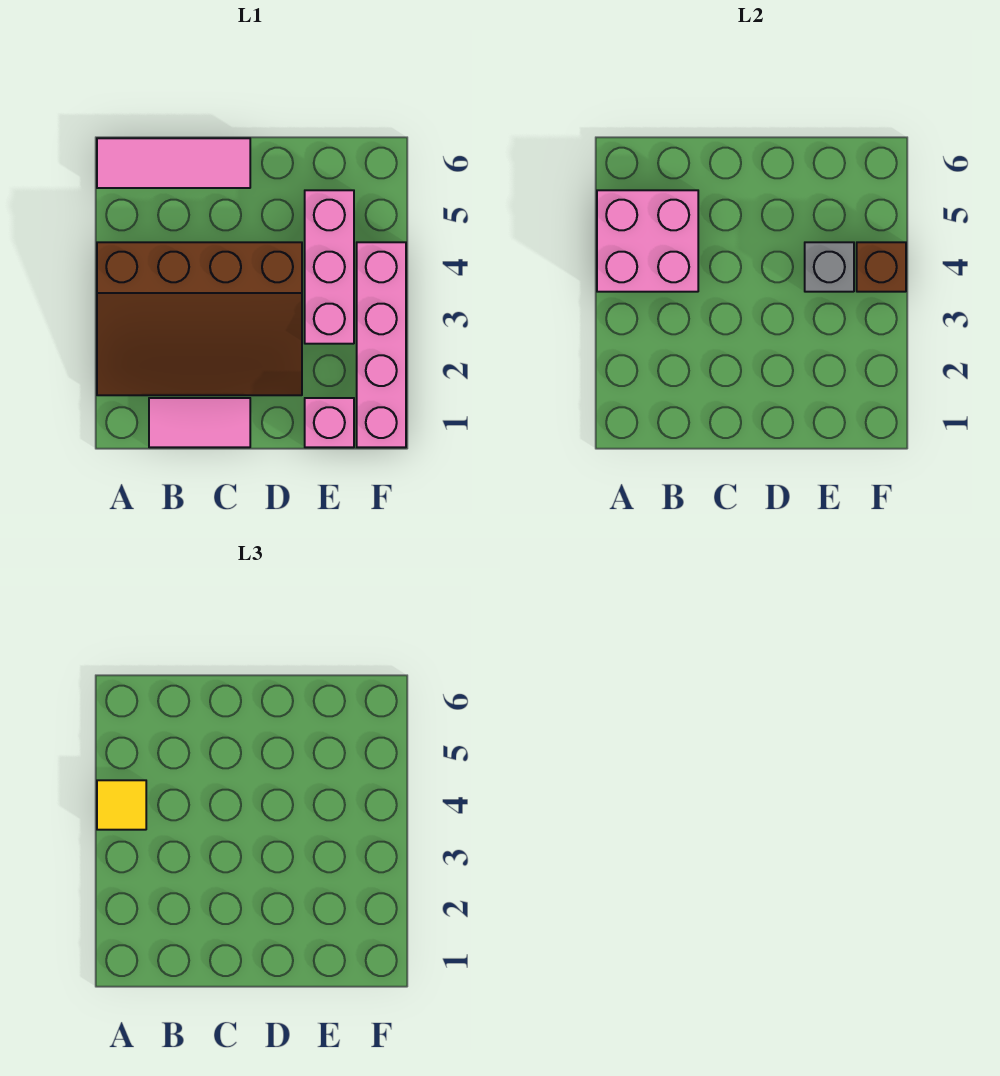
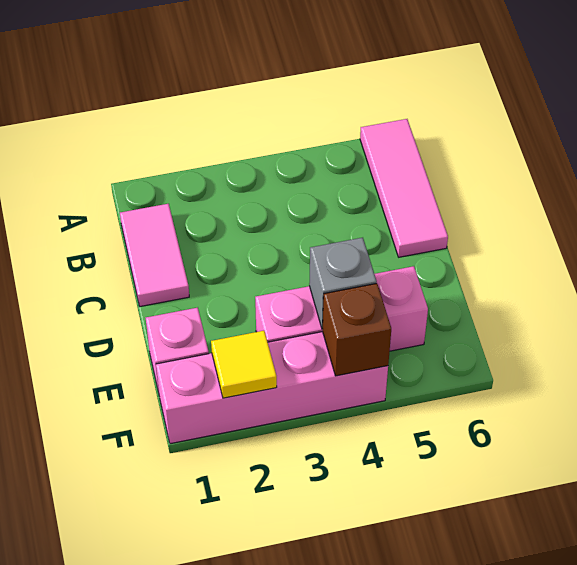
brown slope A2:D4 level 1 top 4 -> none
pink brick A4:B5 level 2 -> none
yellow tile A4 level 3 -> yellow tile F2 level 2

